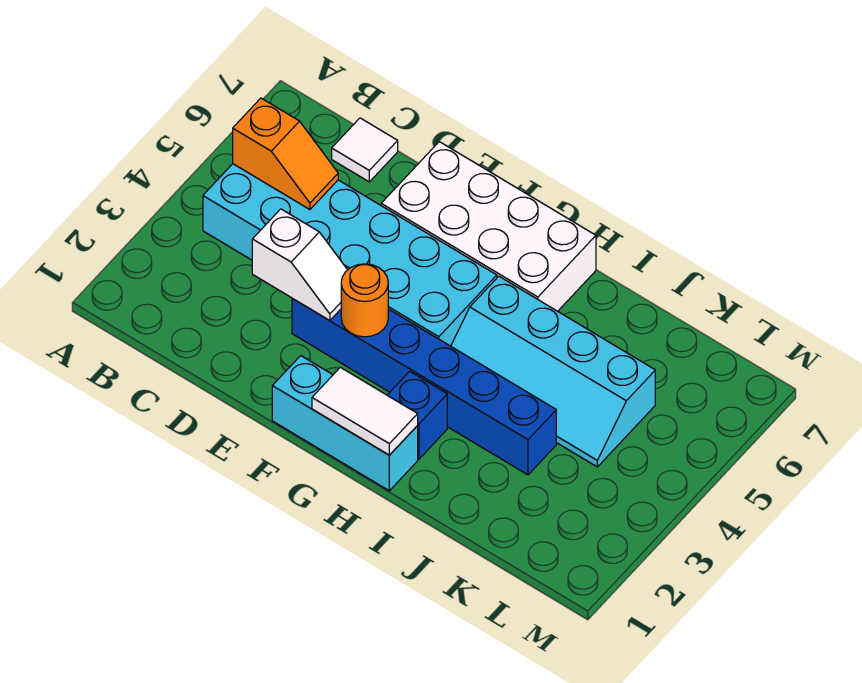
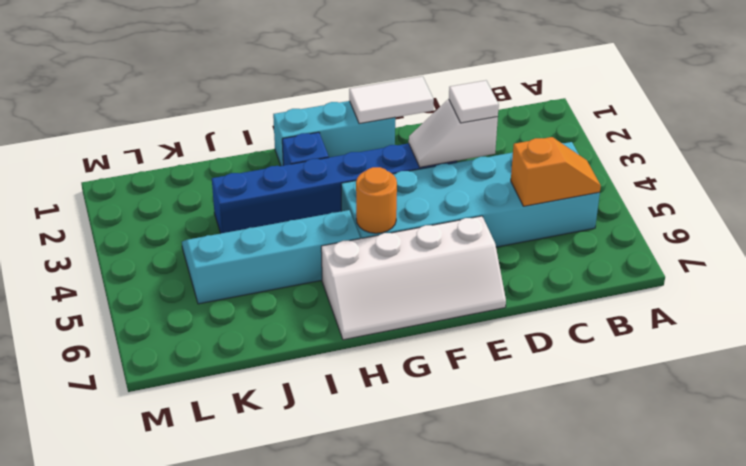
orange slope B5:C5 level 2 top B -> orange slope B5:C5 level 2 top C
white tile C7 level 1 -> white tile D3 level 3
white brick E6:H7 level 1 -> white slope E6:H7 level 1 top 6
orange round brick F3 level 2 -> orange round brick G5 level 2
white tile G1:H1 level 2 -> white tile E1:F1 level 2

